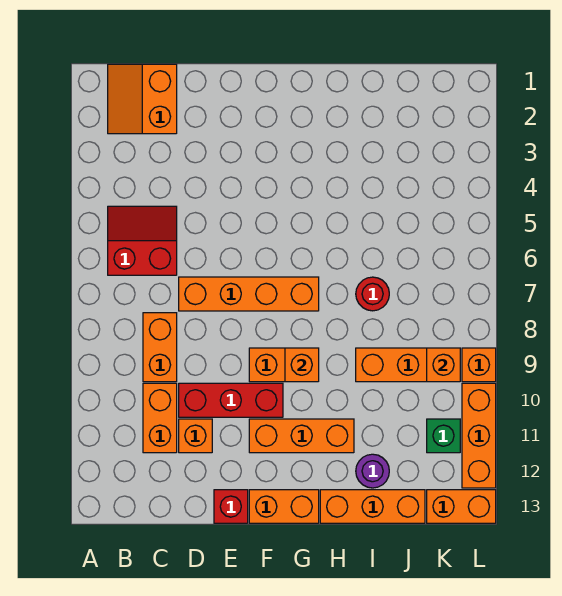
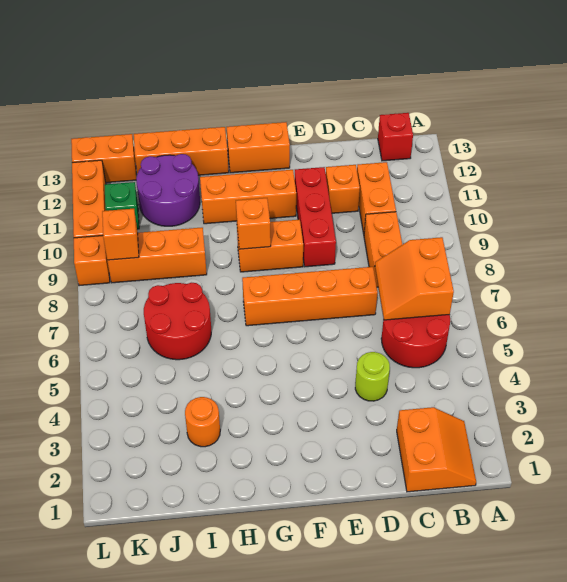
red slope B5:C6 level 1 top 6 -> red round brick B5:C6 level 1
none -> orange slope B6:C7 level 2 top B
none -> lime round brick D4 level 1
red brick D10:F10 level 1 -> red brick E9:E11 level 1
red brick E13 level 1 -> red brick B13 level 1
none -> orange round brick I3 level 1
red round brick I7 level 1 -> red round brick I6:J7 level 1
purple round brick I12 level 1 -> purple round brick I11:J12 level 1

